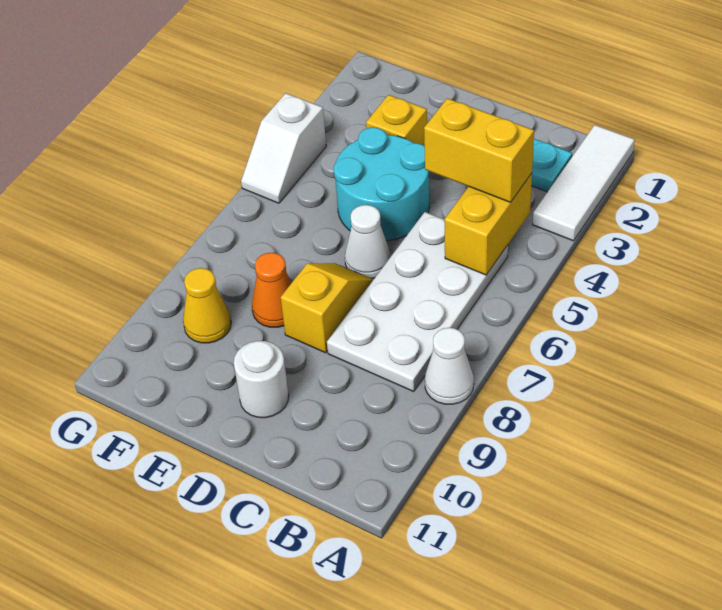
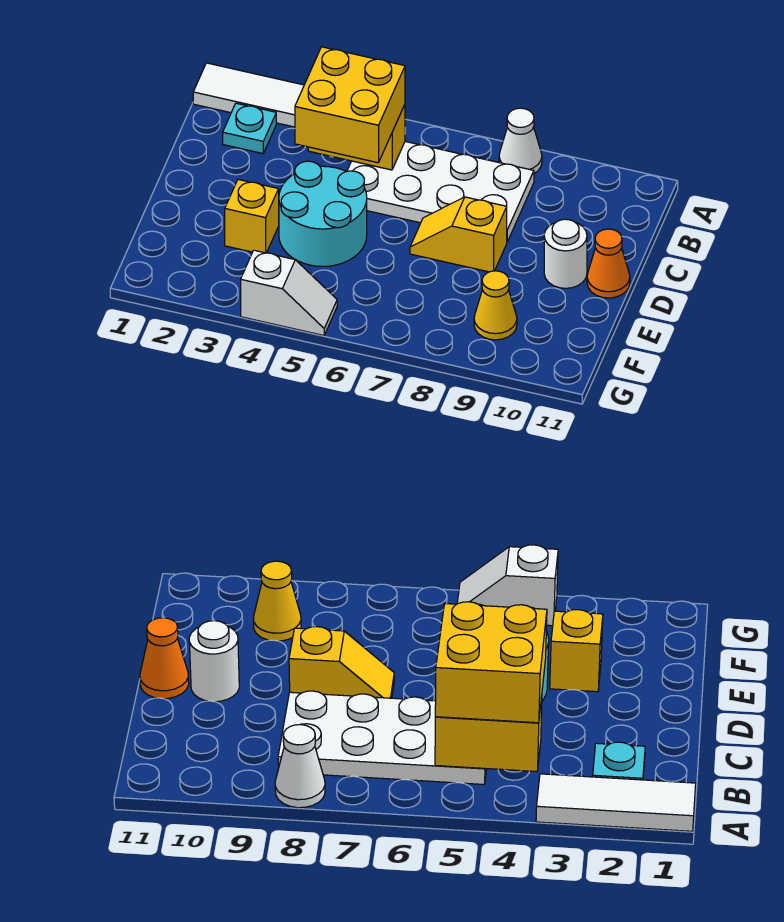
yellow brick B4:C4 level 3 -> yellow brick B4:C5 level 3
white cone D6 level 1 -> none
orange cone E8 level 1 -> orange cone D11 level 1

